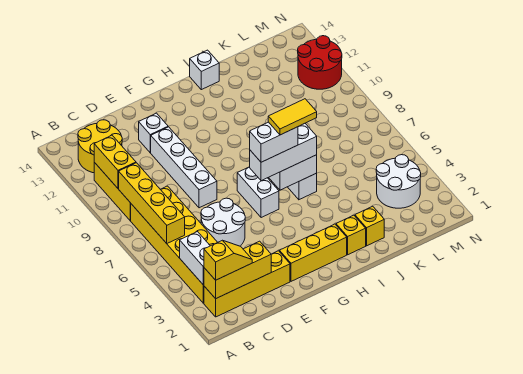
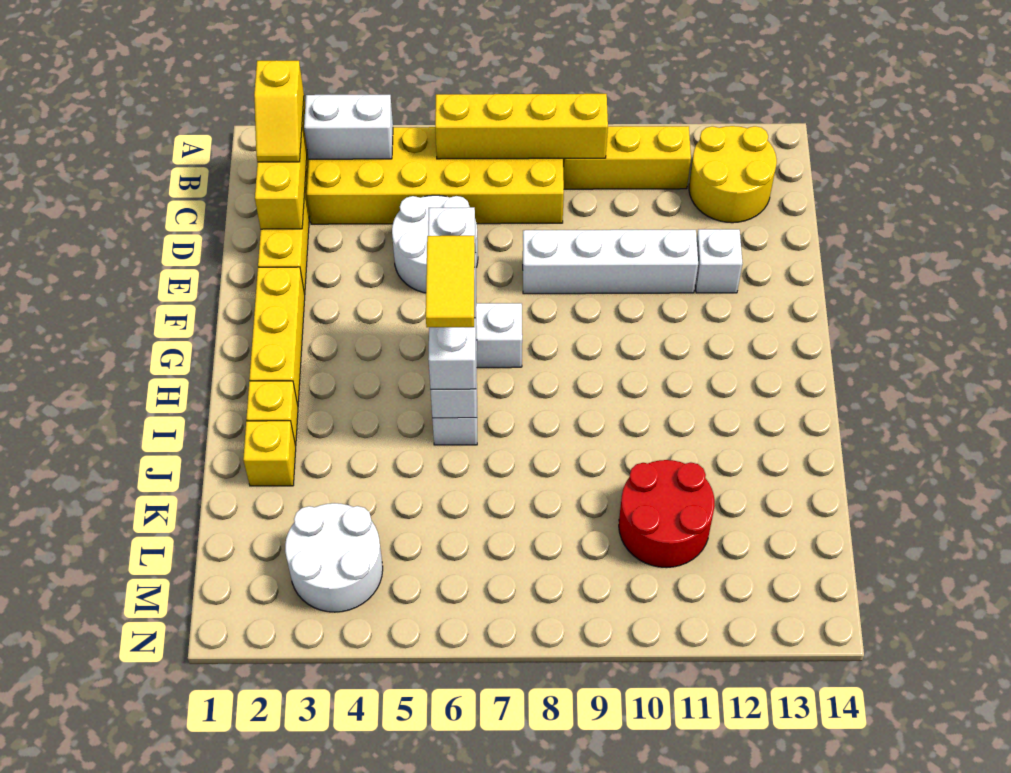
yellow brick B10:B11 level 2 -> none
white brick I14 level 1 -> none
red round brick M11:N12 level 1 -> red round brick K10:L11 level 1

